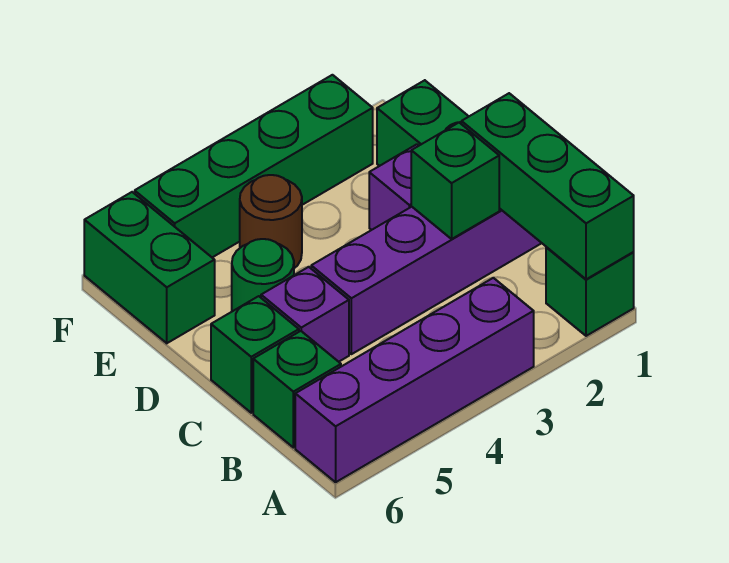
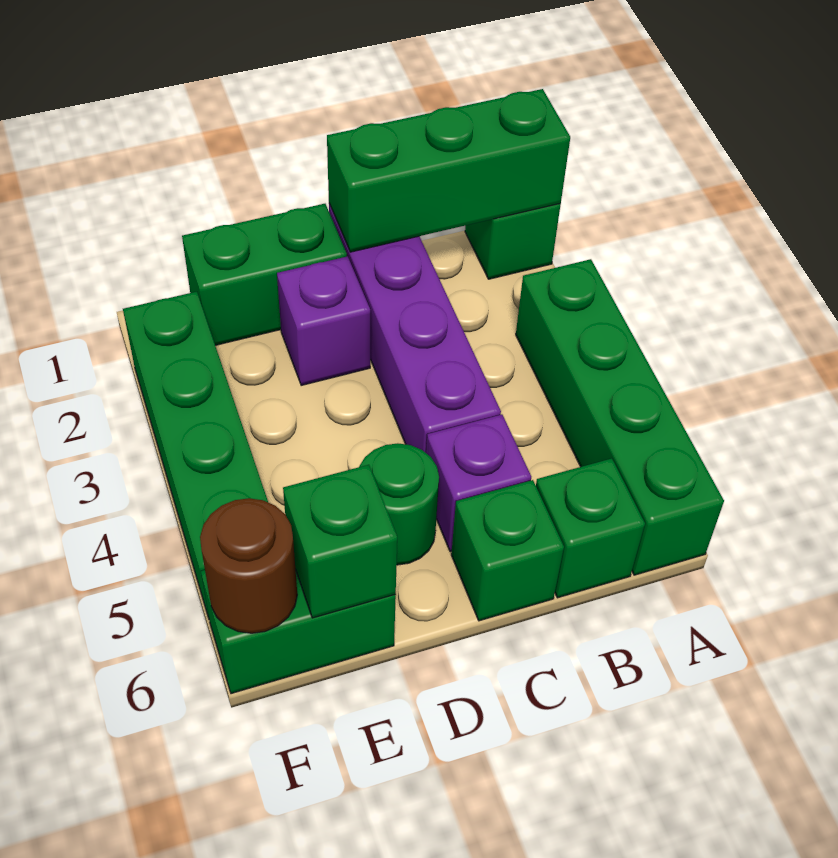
purple brick A3:A6 level 1 -> green brick A3:A6 level 1
green brick C2 level 2 -> green brick E6 level 2
brown round brick E4 level 1 -> brown round brick F6 level 2

